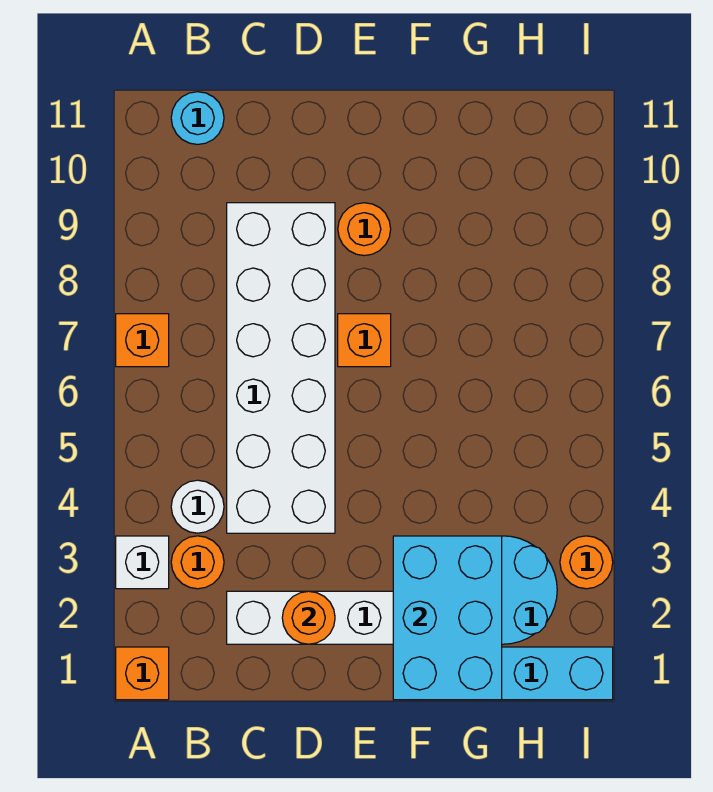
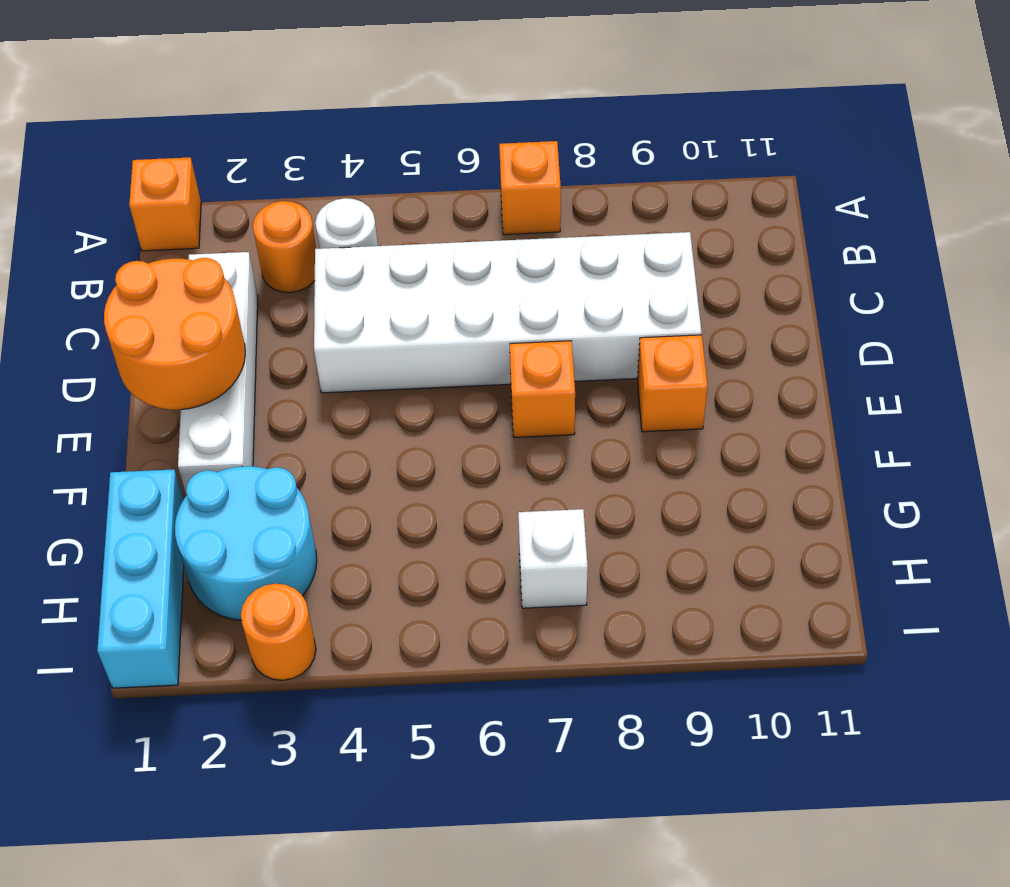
white brick A3 level 1 -> white brick H7 level 1
cyan round brick B11 level 1 -> none
orange round brick D2 level 2 -> orange round brick D1:E2 level 2
orange round brick E9 level 1 -> orange brick E9 level 1
cyan brick F1:G3 level 2 -> none

